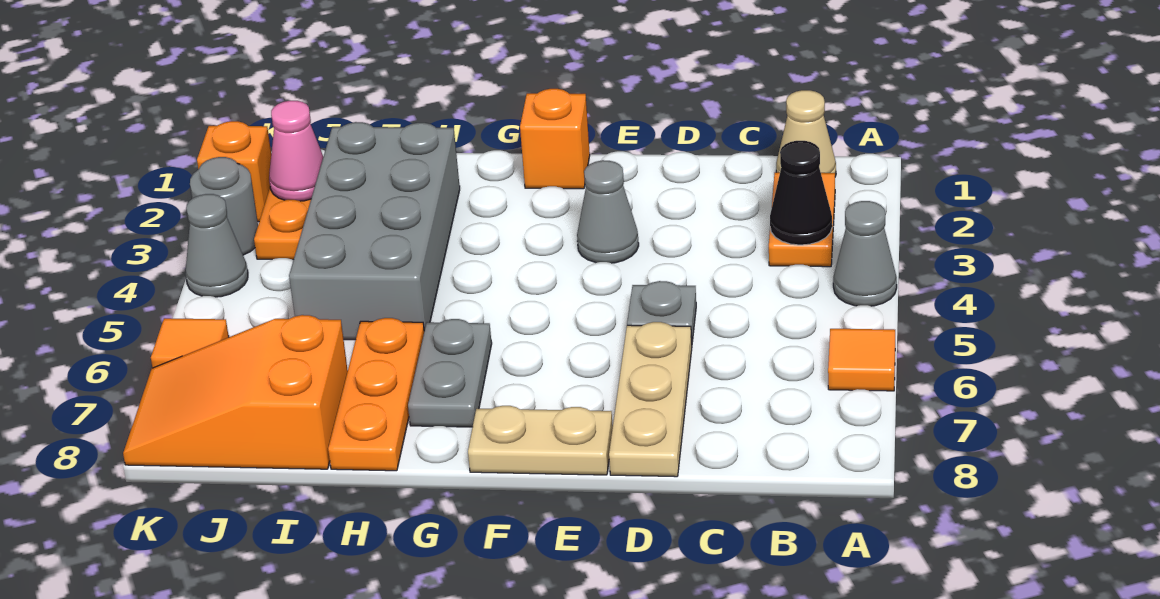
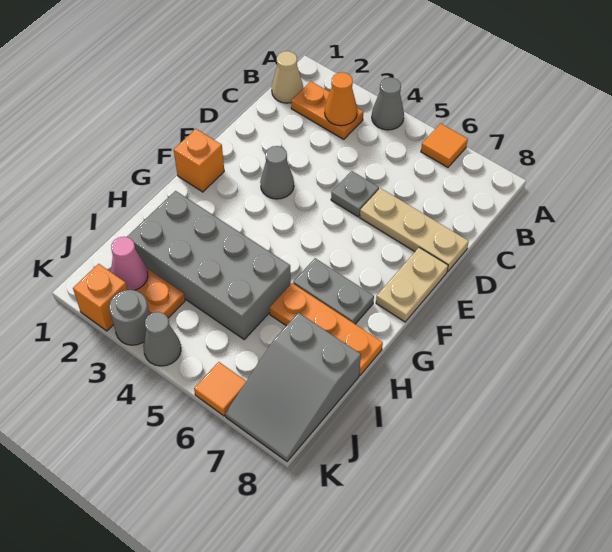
black cone B3 level 2 -> orange cone B3 level 2
orange slope I7:K8 level 1 top I -> grey slope I7:K8 level 1 top I

